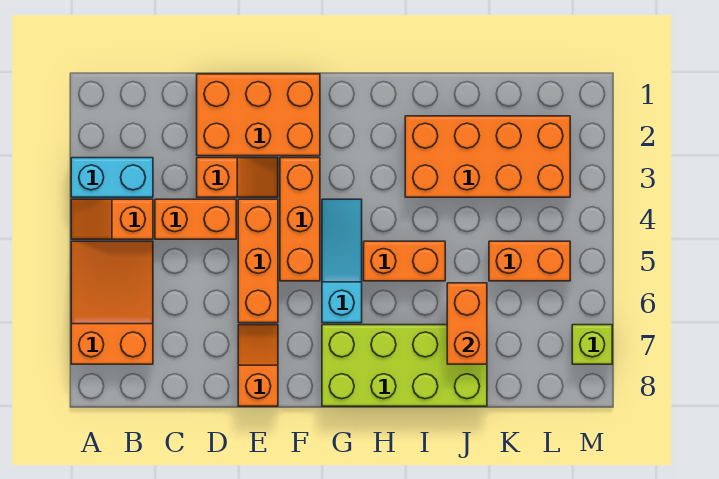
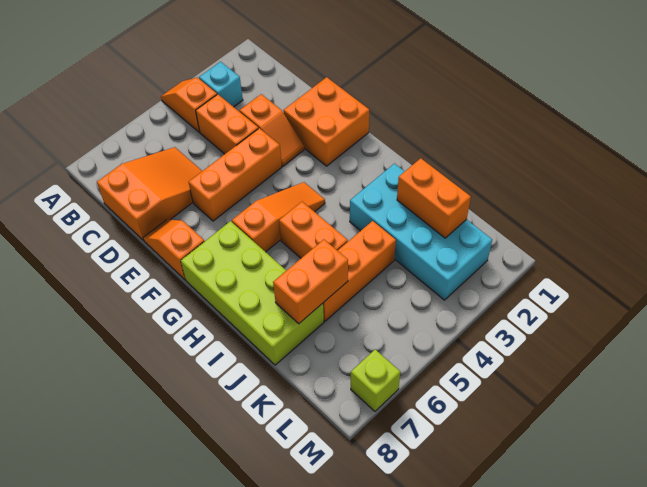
cyan brick A3:B3 level 1 -> cyan brick B3 level 1
orange slope A5:B7 level 1 top 7 -> orange slope C6:D8 level 1 top 8
orange brick D1:F2 level 1 -> orange brick E1:F2 level 1
orange slope E7:E8 level 1 top 8 -> orange slope E8:F8 level 1 top F
orange brick F3:F5 level 1 -> orange brick J4:J6 level 1
cyan slope G4:G6 level 1 top 6 -> orange slope G4:G6 level 1 top 6
orange brick I2:L3 level 1 -> cyan brick I2:L3 level 1
orange brick K5:L5 level 1 -> orange brick J2:K2 level 2

